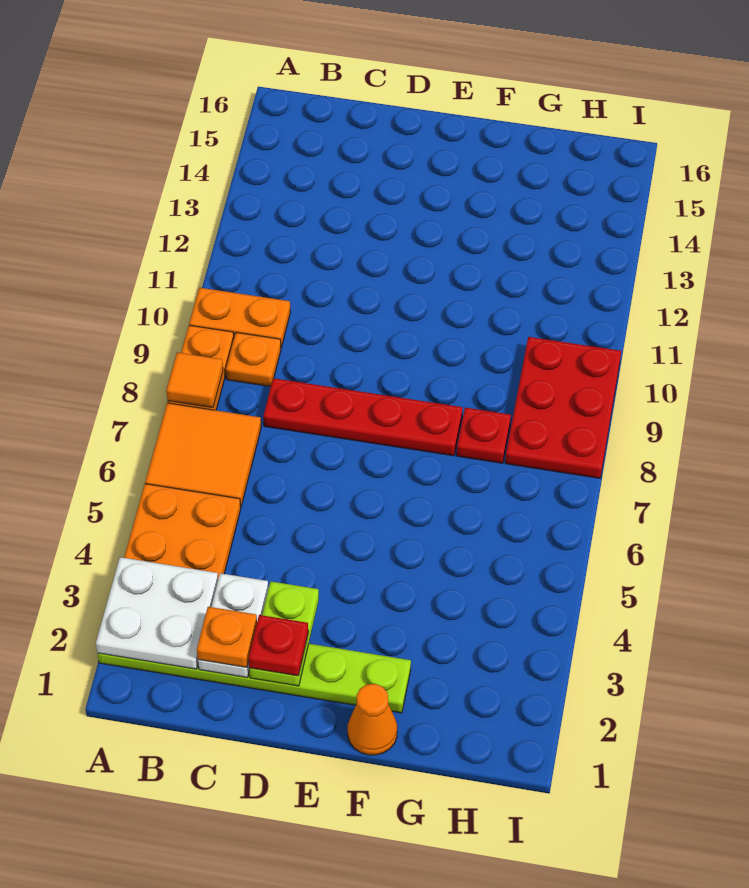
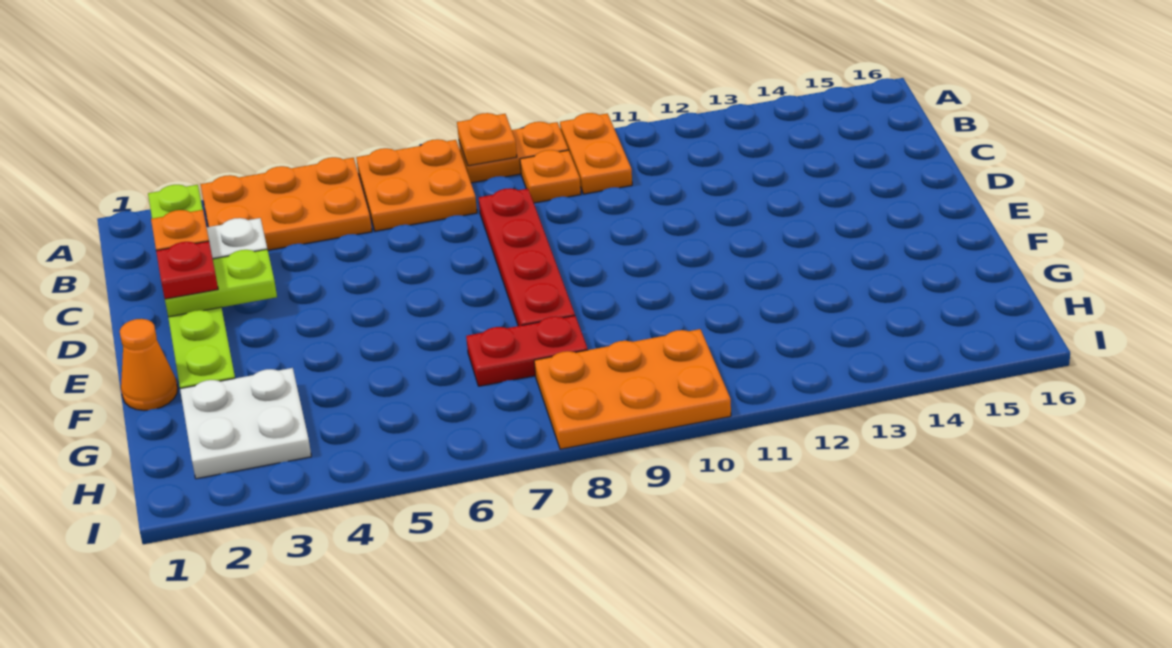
white plate A2:B3 level 2 -> white plate G2:H3 level 1
orange tile A6:B7 level 1 -> orange plate A6:B7 level 1
orange tile A8 level 2 -> orange plate A8 level 2
red plate G8 level 1 -> red plate G7:G8 level 1
red plate H8:I10 level 1 -> orange plate H8:I10 level 1

